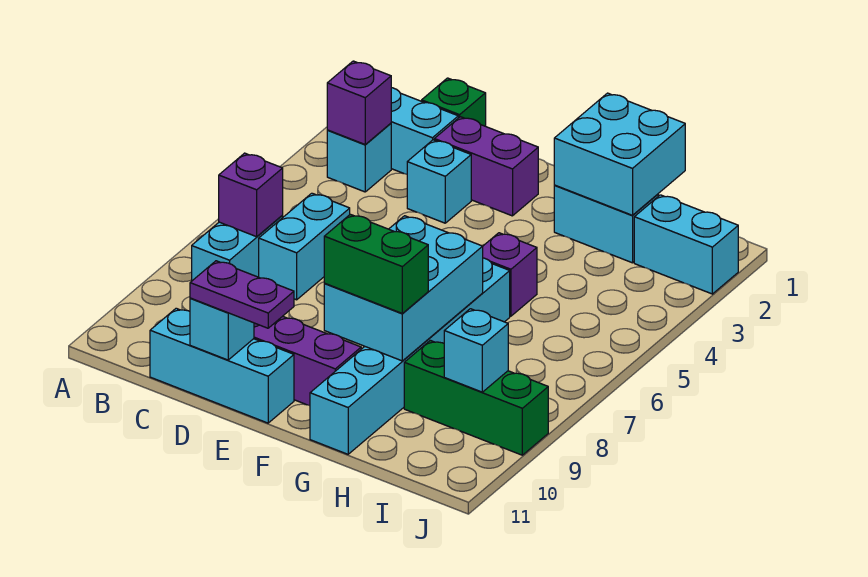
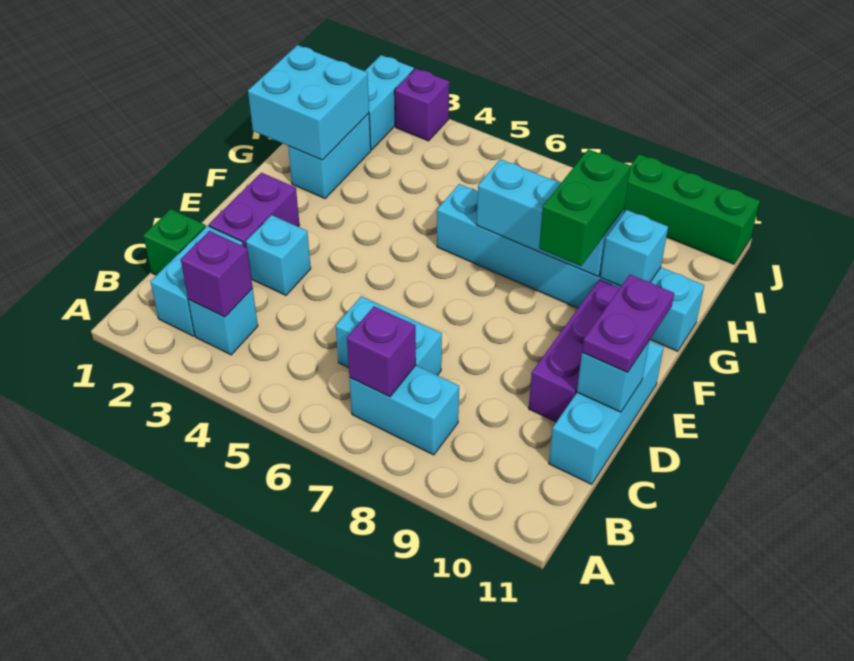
cyan brick F7:G9 level 2 -> cyan brick G7:G9 level 2
purple brick G5 level 1 -> purple brick J3 level 1
green brick H9:J9 level 1 -> green brick J9:J11 level 1
cyan brick I9 level 2 -> cyan brick G10 level 2

